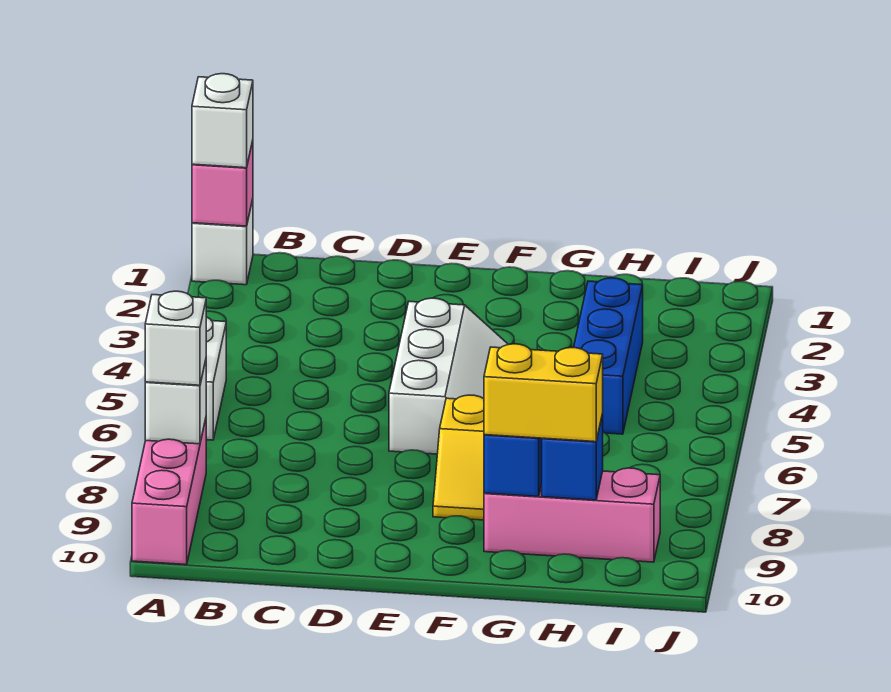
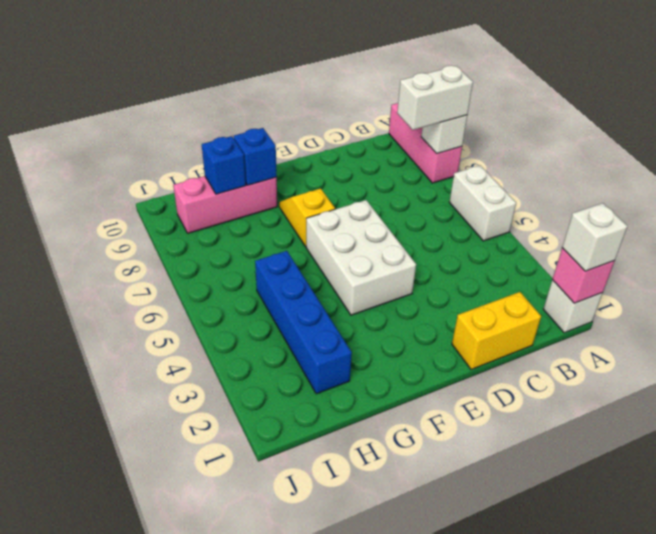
white brick A8 level 3 -> white brick A8:B8 level 3
white slope E4:F6 level 1 top E -> white brick E4:F6 level 1
yellow brick G9:H9 level 3 -> yellow brick C1:D1 level 1
blue brick H3:H5 level 1 -> blue brick H2:H5 level 1

